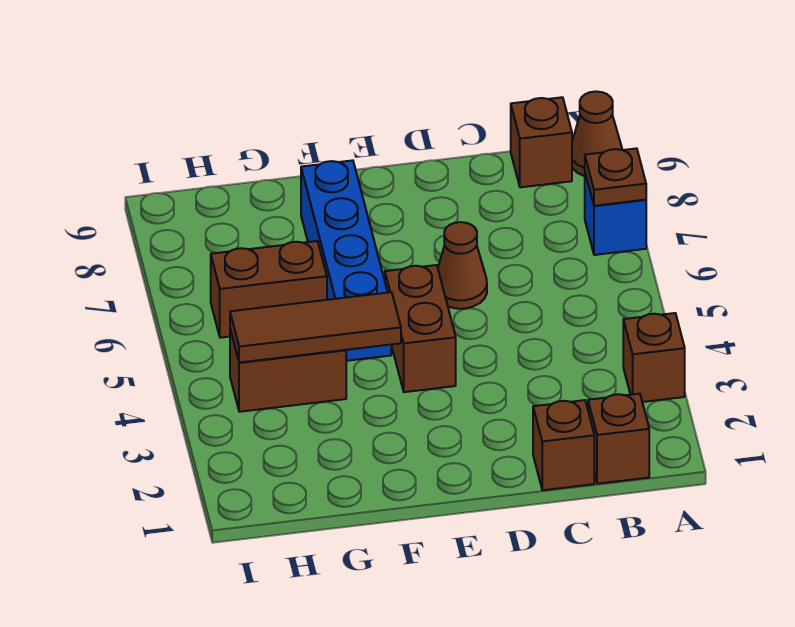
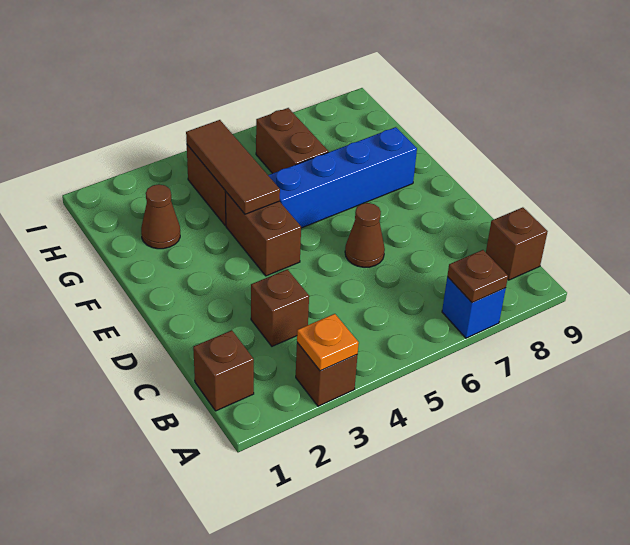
none -> orange plate A3 level 2
brown cone A9 level 1 -> brown cone G2 level 1
brown brick C1 level 1 -> brown brick C3 level 1
brown brick E4:E5 level 1 -> brown brick E4:F4 level 1

